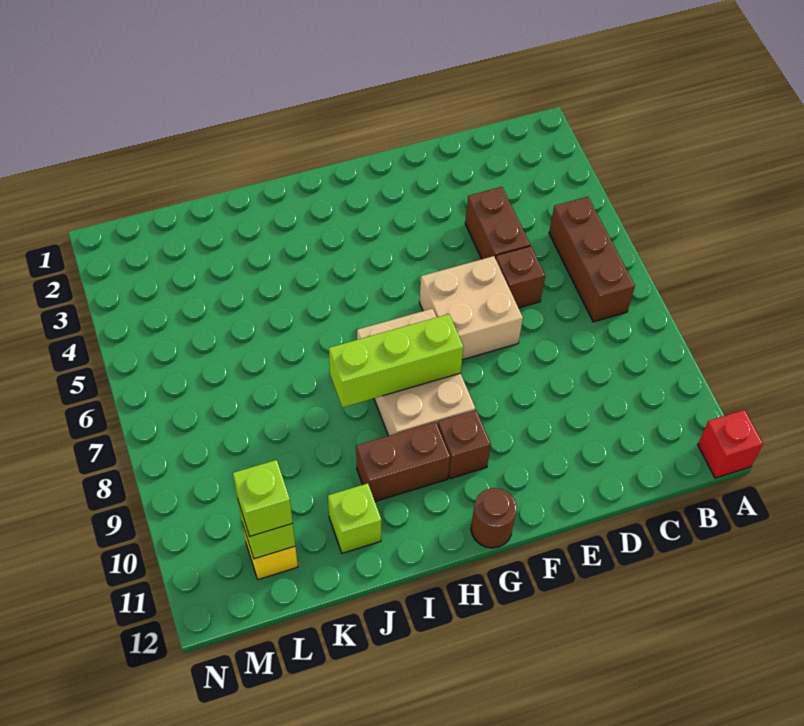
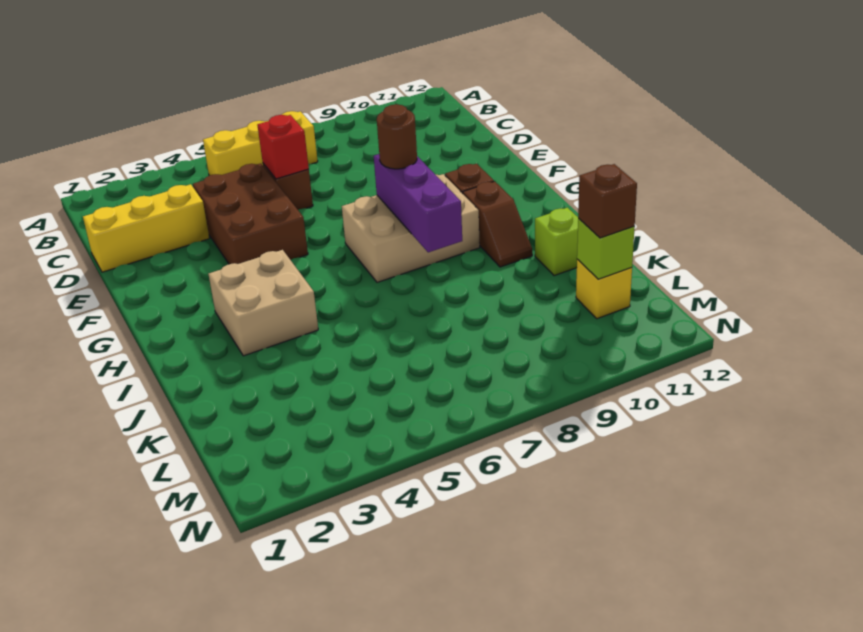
red brick A12 level 1 -> red brick D6 level 2
brown brick B5:B7 level 1 -> yellow brick B5:B7 level 1
none -> yellow brick D1:D3 level 1
brown brick D4:D5 level 1 -> brown brick D4:F5 level 1
tan brick E6:F7 level 1 -> tan brick H3:I4 level 1
lime brick G8:I8 level 2 -> purple brick G8:I8 level 2
brown round brick G12 level 1 -> brown round brick G8 level 3
brown brick H10:I10 level 1 -> brown slope H10:I10 level 1 top H
lime brick L11 level 3 -> brown brick L11 level 3

